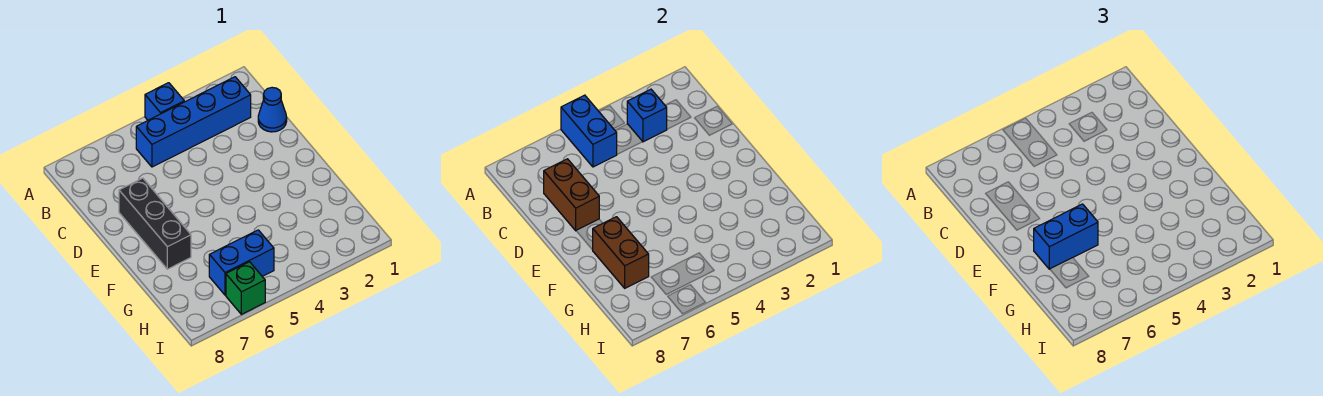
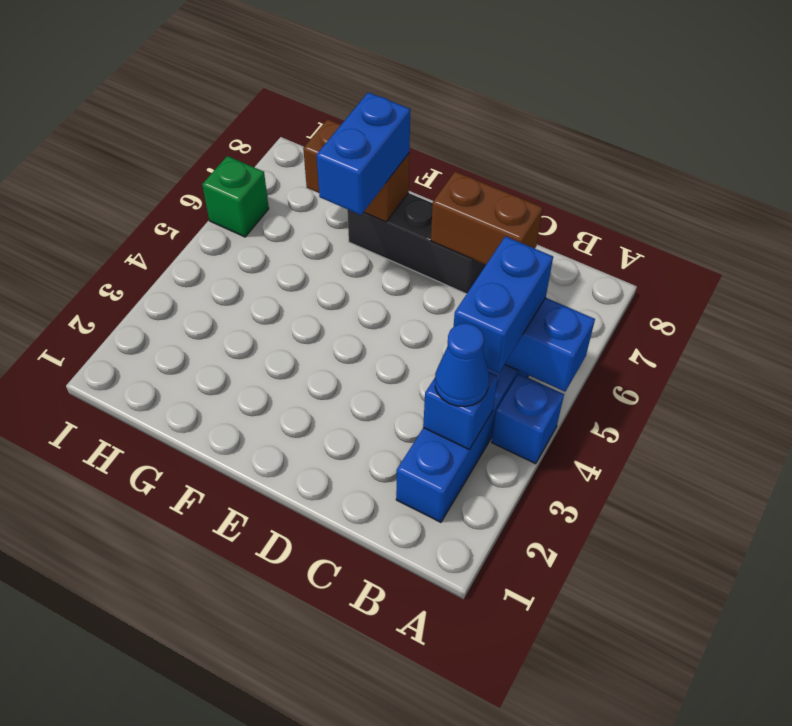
blue cone C1 level 1 -> blue cone B3 level 3
blue brick H5:H6 level 1 -> blue brick B4:B5 level 3

